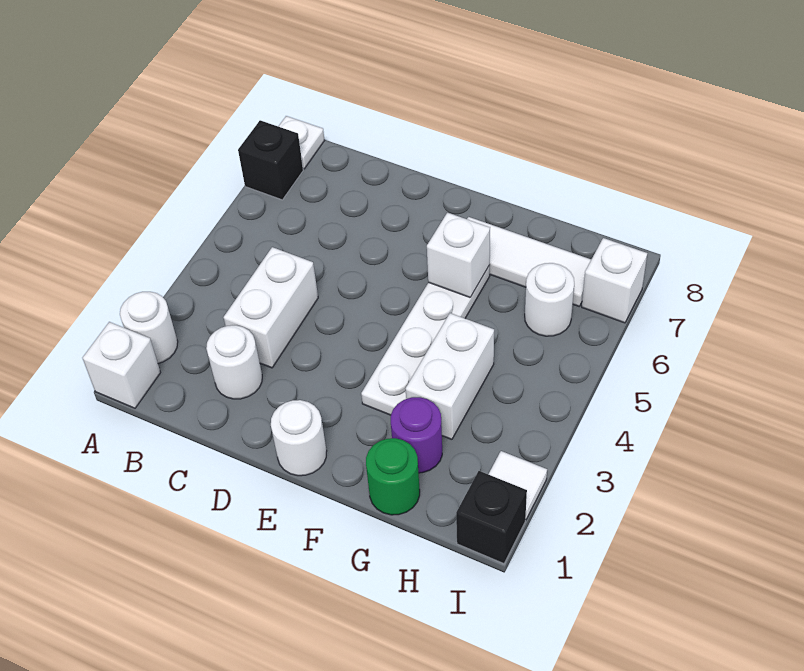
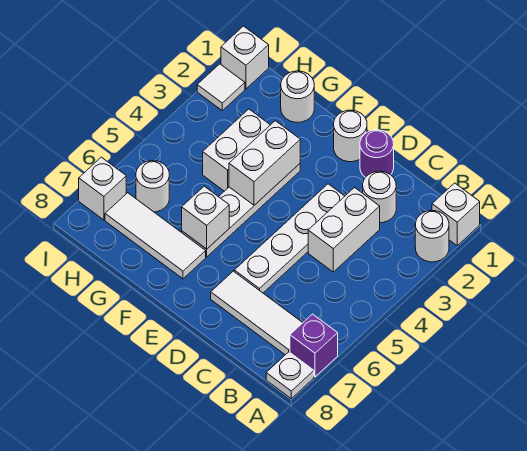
black brick A7 level 1 -> purple brick A7 level 1
none -> white tile B7:D7 level 1
none -> white plate D3:D6 level 1
none -> white brick F3:F4 level 2
green round brick G1 level 1 -> white round brick G1 level 1
purple round brick G2 level 1 -> purple round brick D1 level 1
black brick I1 level 1 -> white brick I1 level 1

